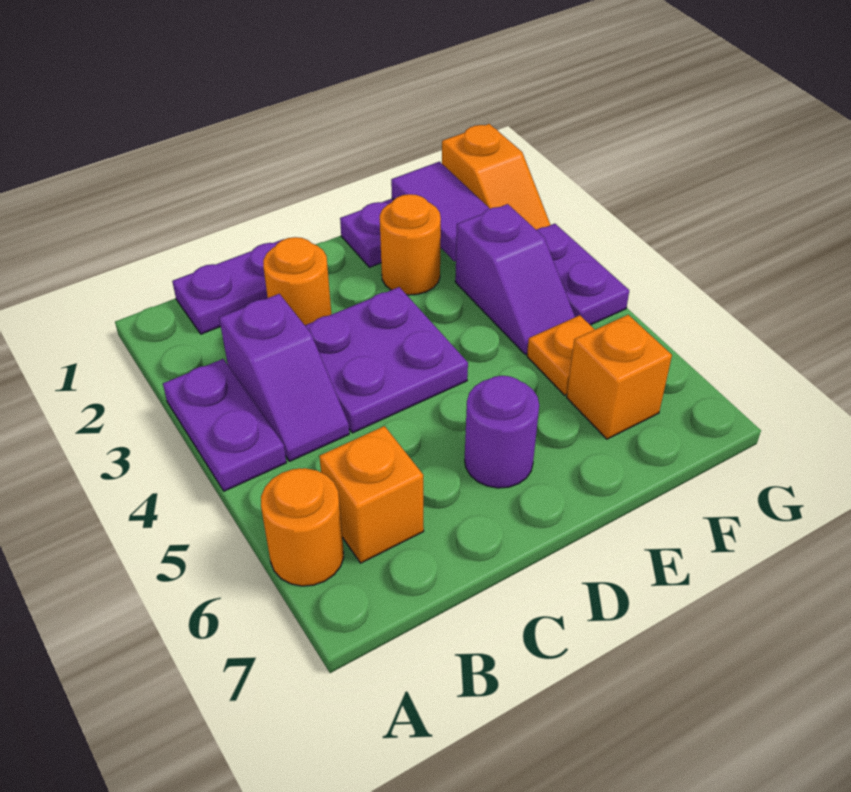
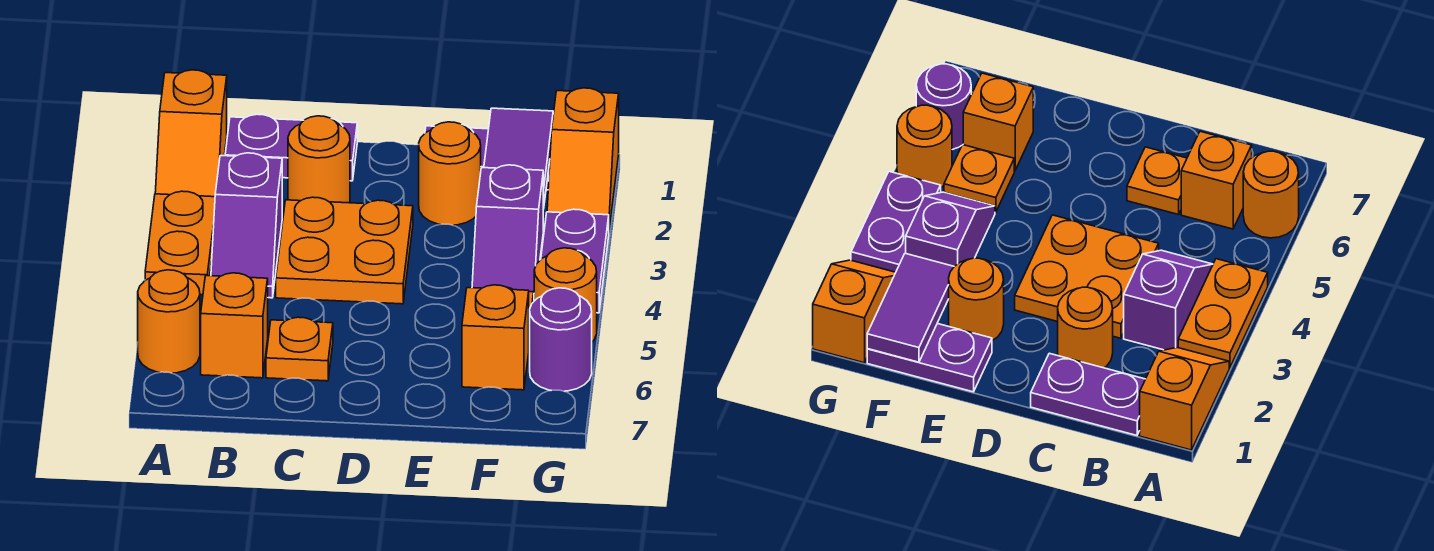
none -> orange slope A1:A2 level 1 top 1
purple plate A3:A4 level 1 -> orange plate A3:A4 level 1
purple plate C3:D4 level 1 -> orange plate C3:D4 level 1
none -> orange plate C6 level 1
purple round brick D6 level 1 -> purple round brick G6 level 1
none -> orange round brick G5 level 1

